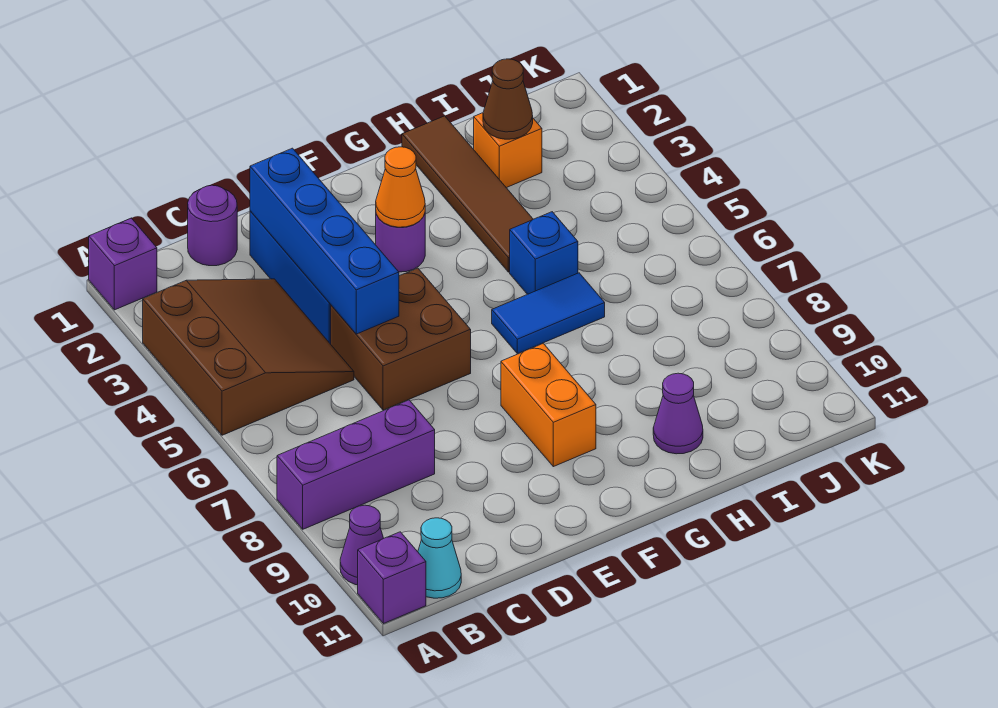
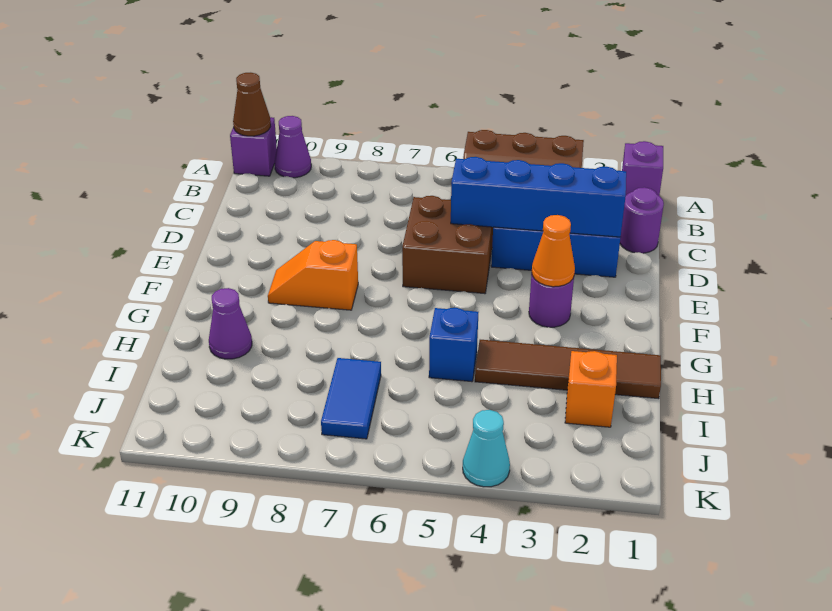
purple brick A8:C8 level 1 -> none
cyan cone B11 level 1 -> cyan cone K4 level 1
orange brick F8:F9 level 1 -> orange slope F8:F9 level 1 top 8
blue tile G6:H6 level 1 -> blue tile I7:J7 level 1
brown cone I2 level 2 -> brown cone A11 level 2

